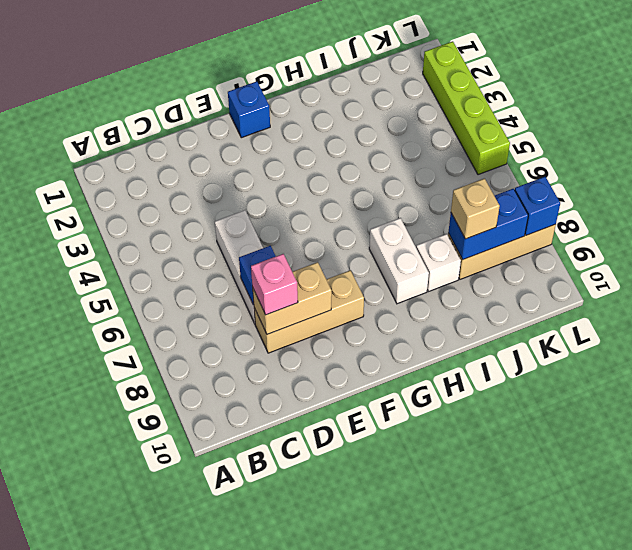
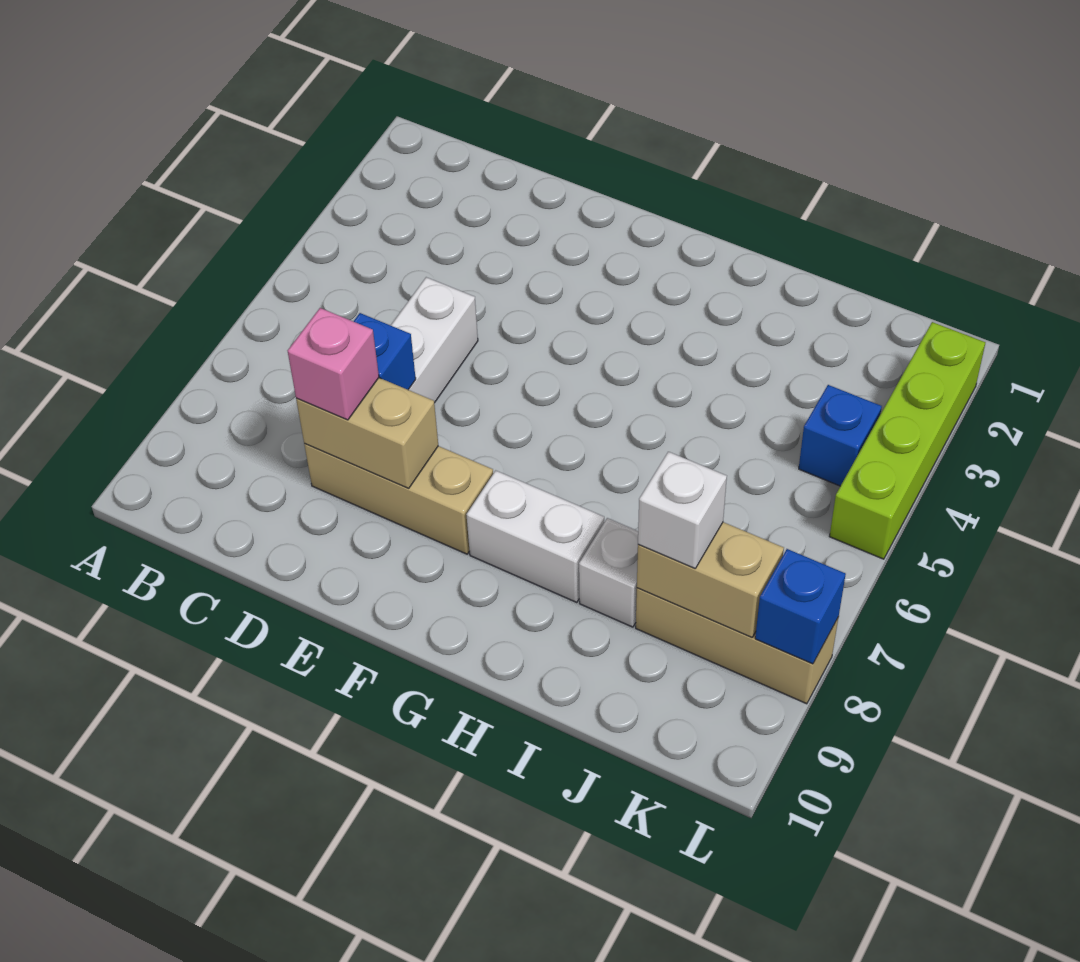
blue brick F1 level 1 -> blue brick K4 level 1
white brick H7:H8 level 1 -> white brick G8:H8 level 1
blue brick J8:K8 level 2 -> tan brick J8:K8 level 2
tan brick J8 level 3 -> white brick J8 level 3

